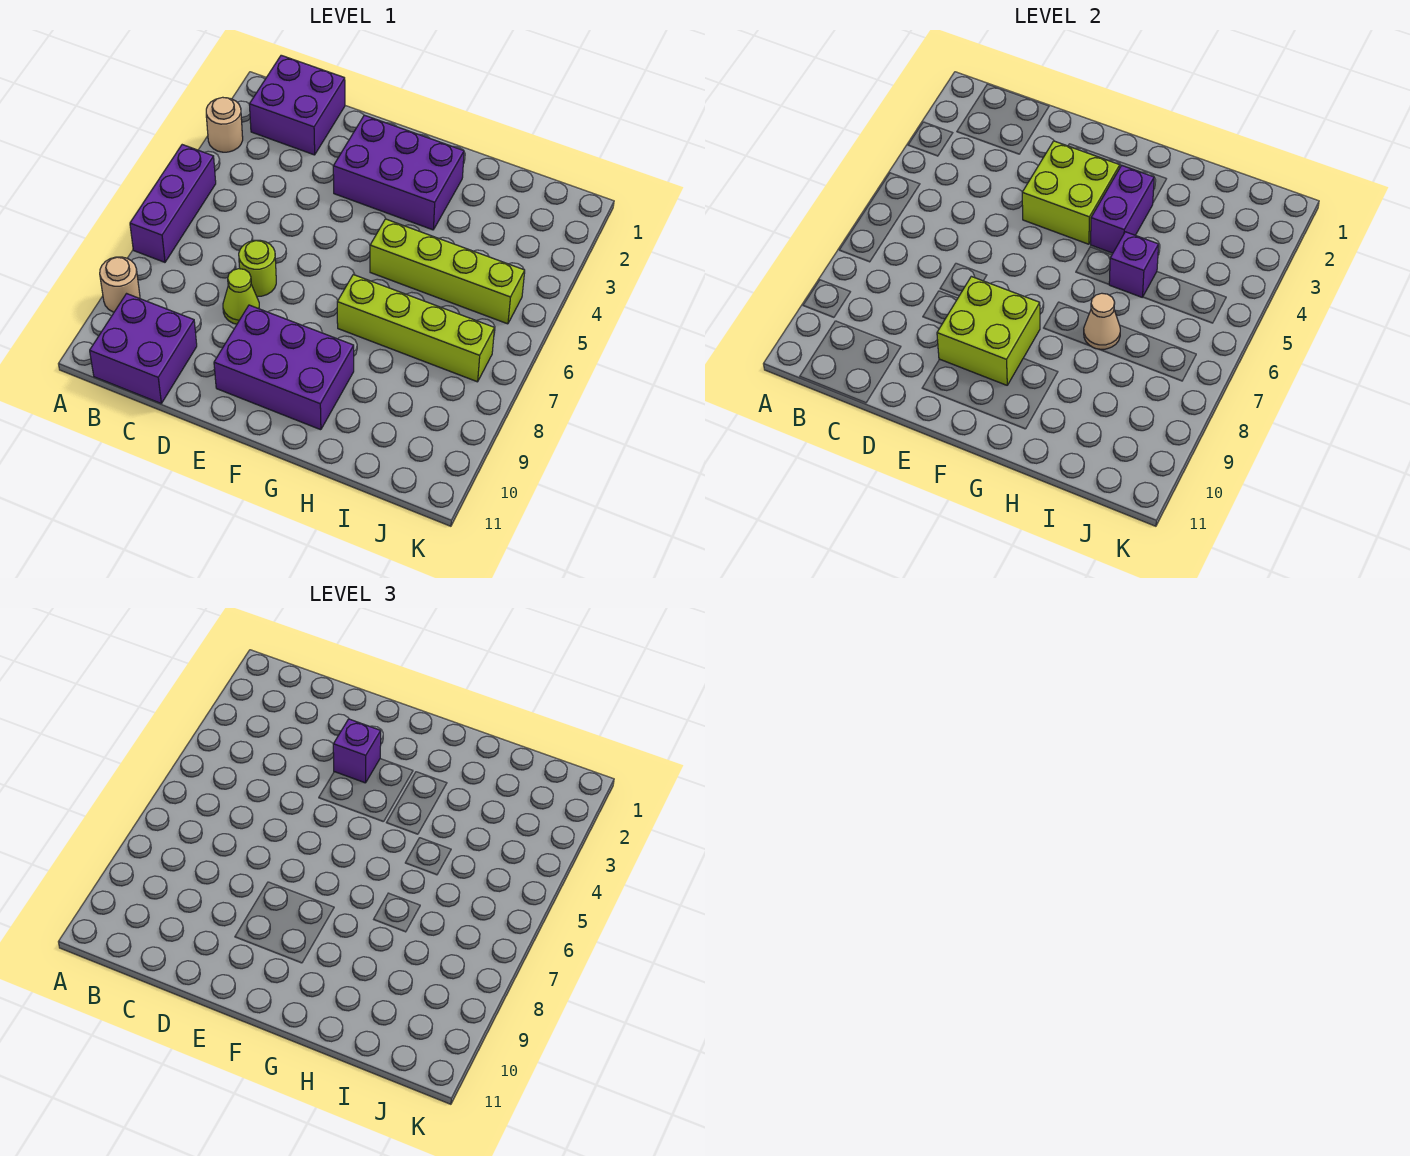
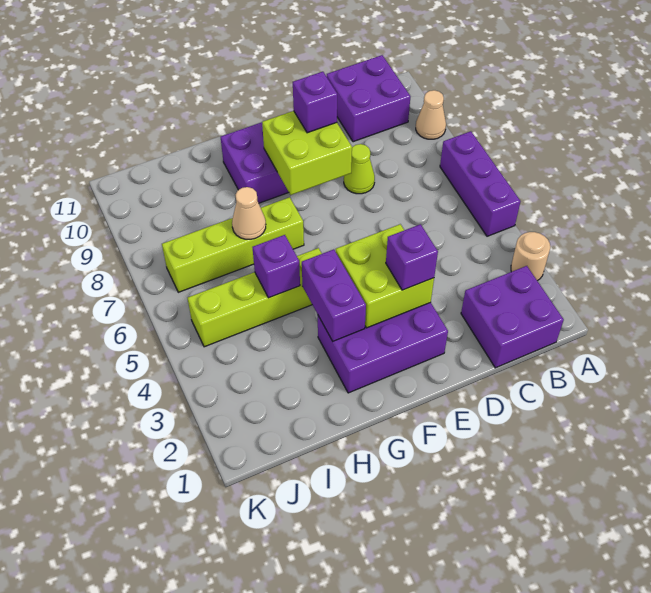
tan round brick A9 level 1 -> tan cone A9 level 1
lime round brick D7 level 1 -> none
none -> purple brick E9 level 3

